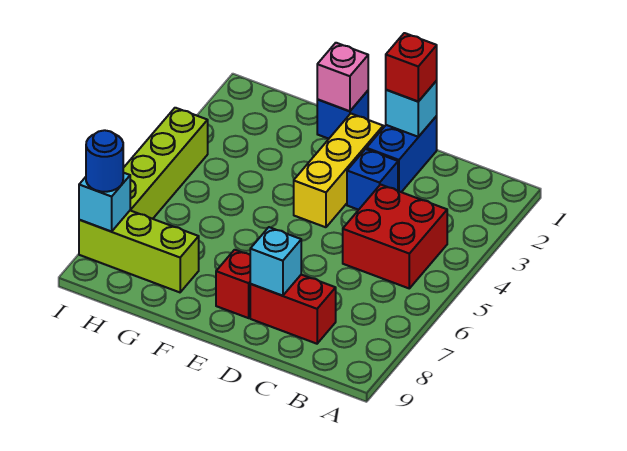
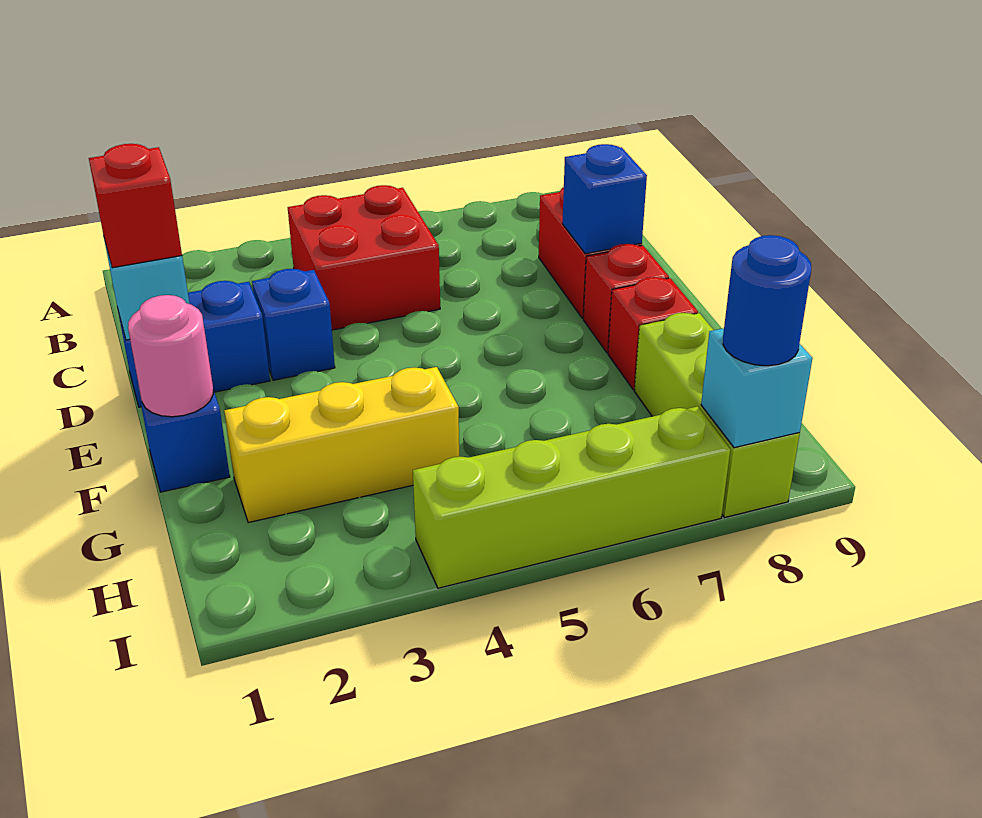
cyan brick D8 level 2 -> blue brick D8 level 2
yellow brick E2:E4 level 1 -> yellow brick G2:G4 level 1
pink brick F1 level 2 -> pink round brick F1 level 2
none -> red brick F8 level 1

